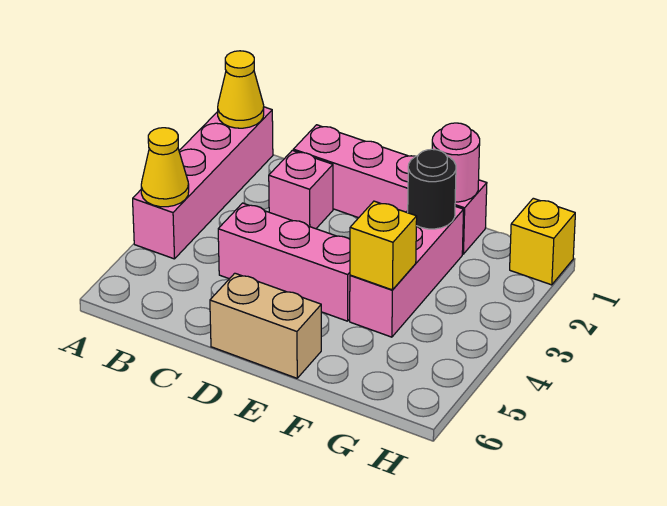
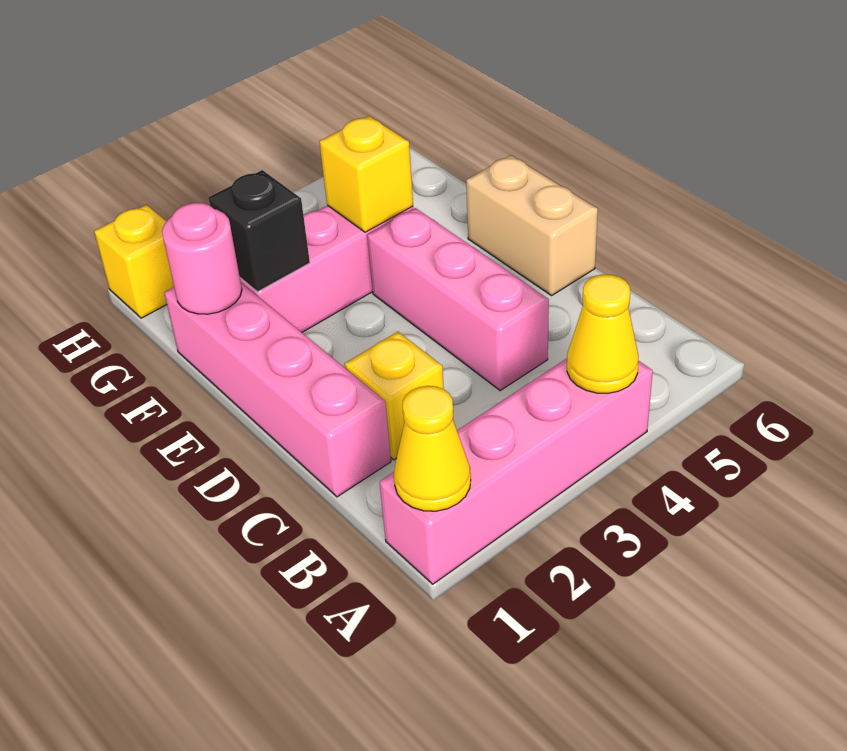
pink brick C2 level 1 -> yellow brick C2 level 1
black round brick F2 level 2 -> black brick F2 level 2

